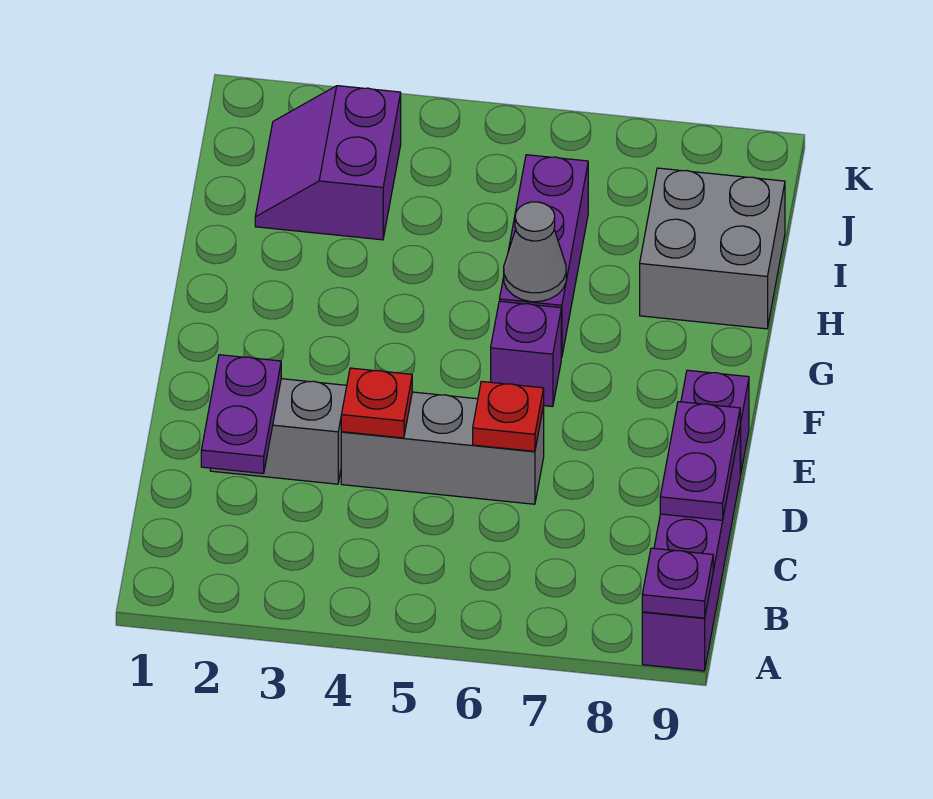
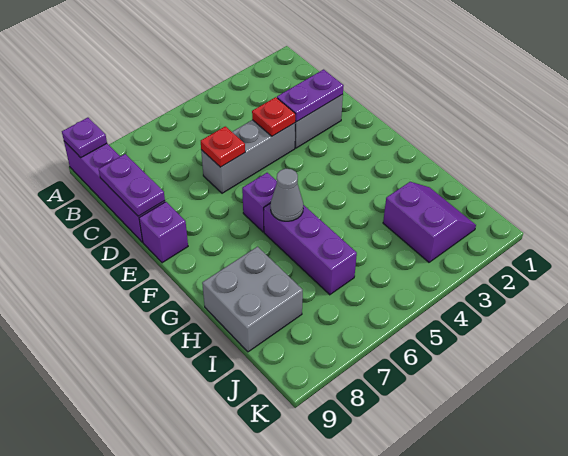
purple plate C2:D2 level 2 -> purple plate D2:D3 level 2

